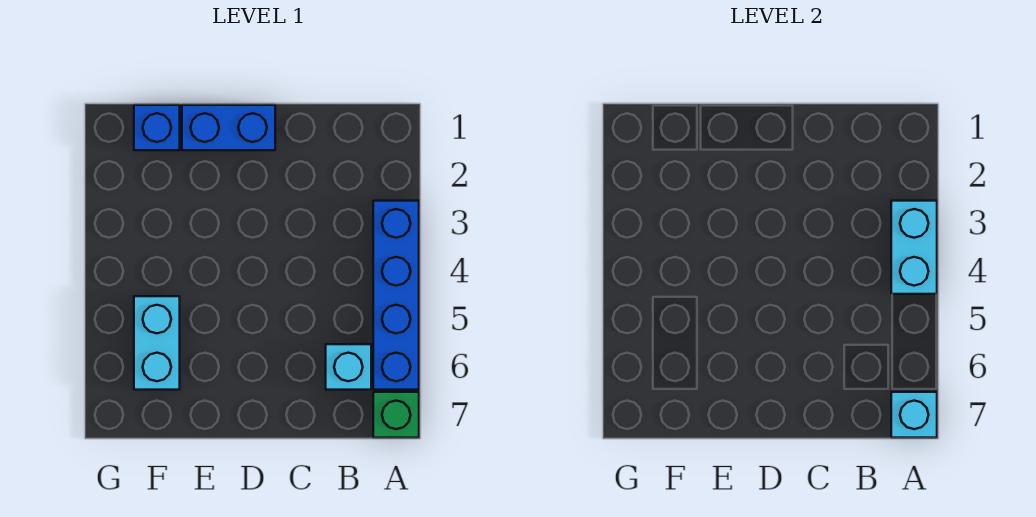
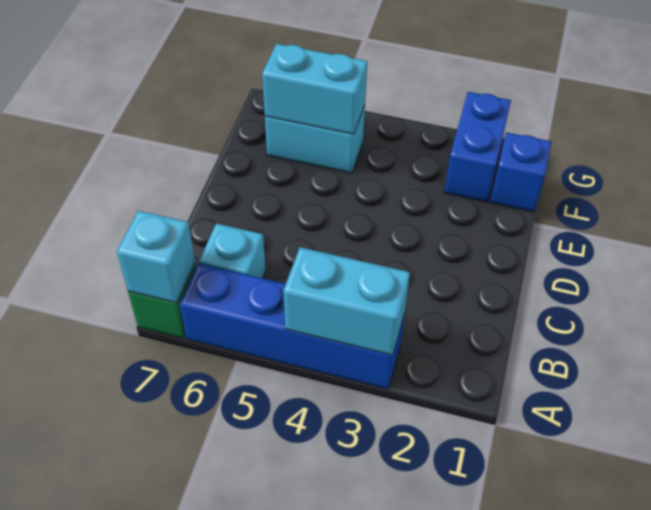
blue brick D1:E1 level 1 -> blue brick F2:G2 level 1
none -> cyan brick F5:F6 level 2

